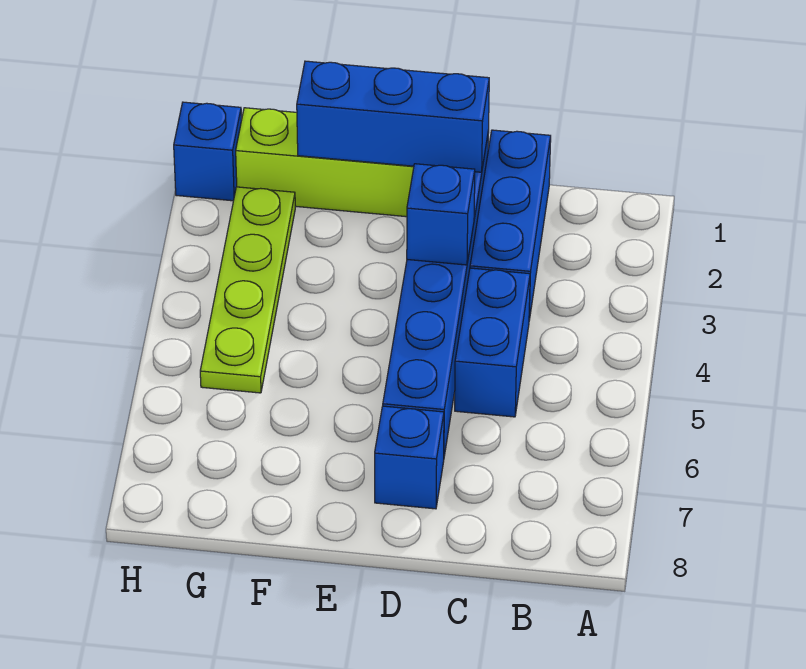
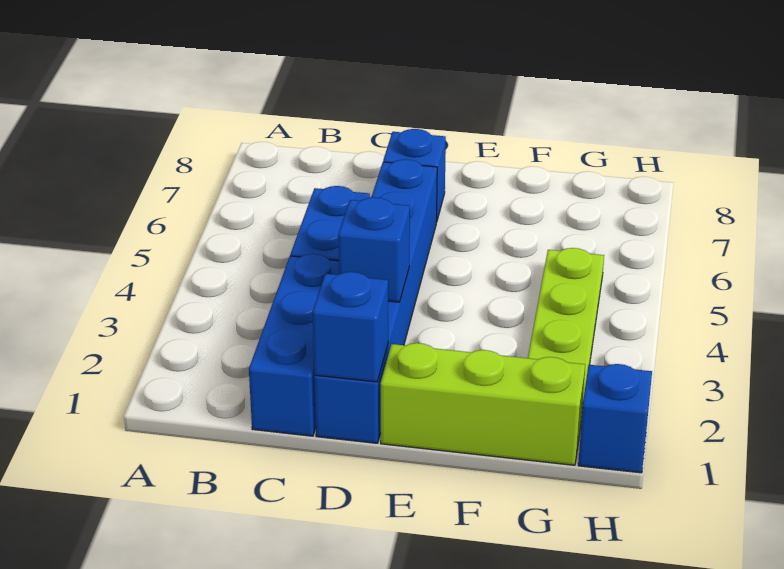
blue brick D1:F1 level 2 -> blue brick D1 level 2

